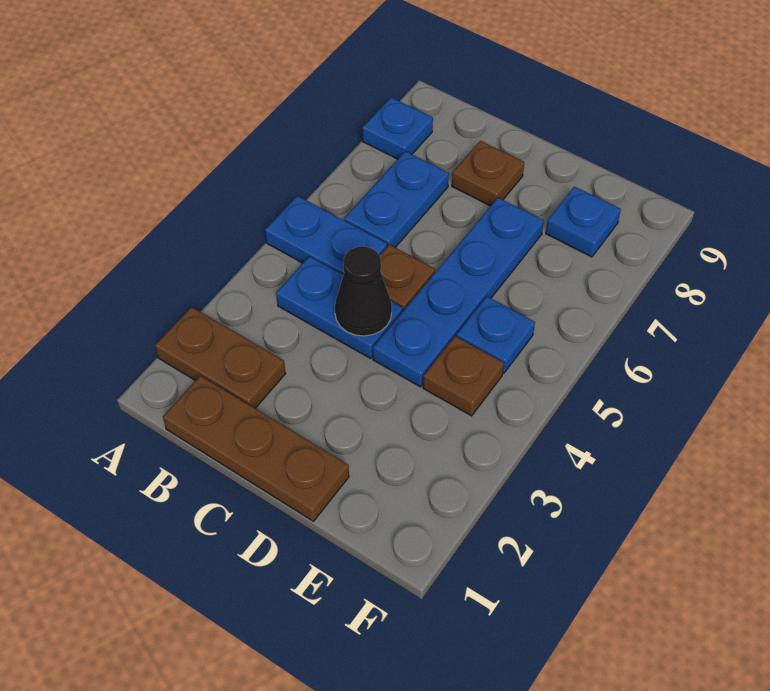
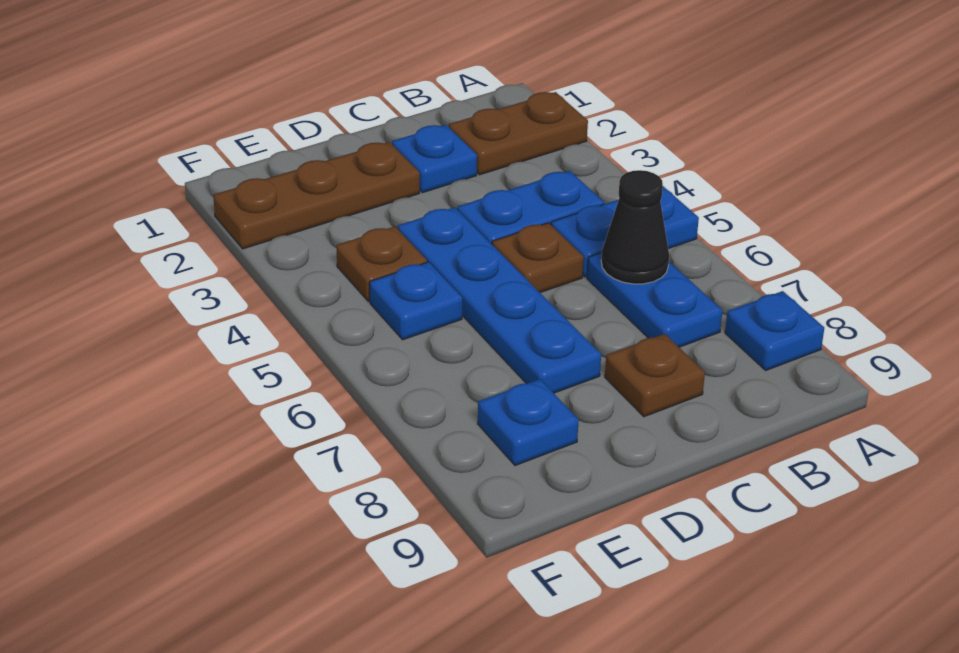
brown plate B1:D1 level 1 -> brown plate D2:F2 level 1
none -> blue plate C2 level 1
black cone C4 level 2 -> black cone B6 level 2

